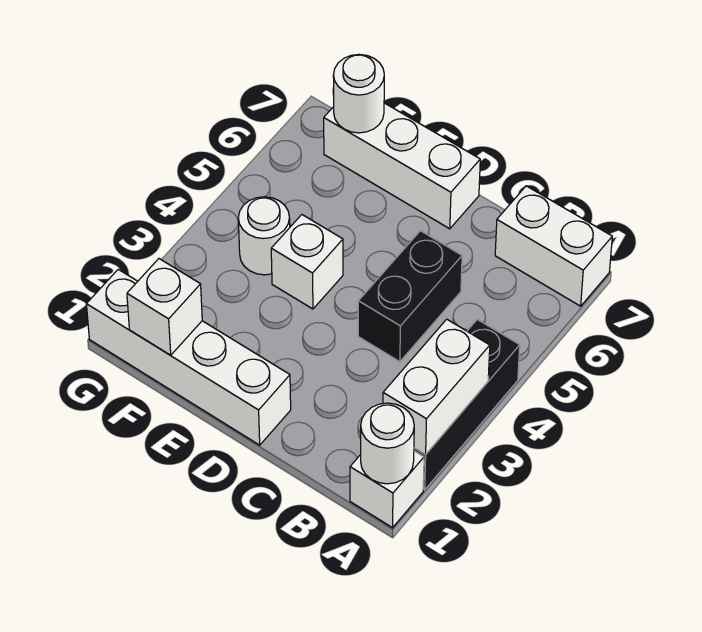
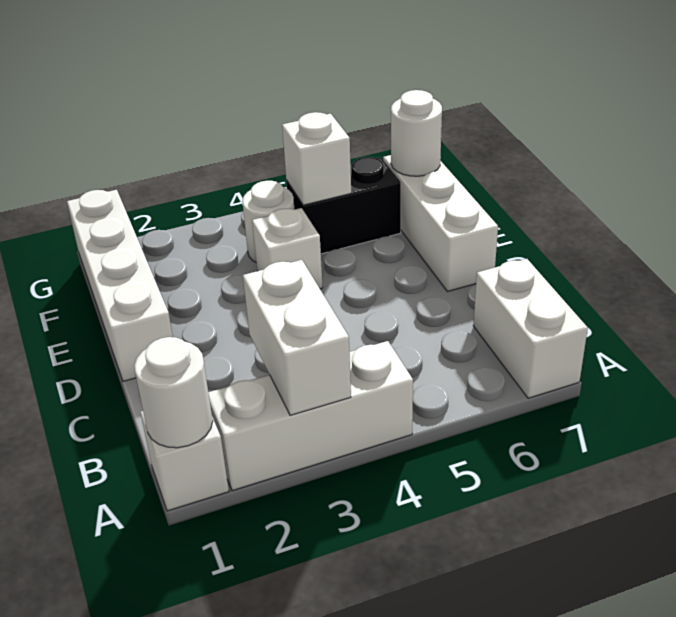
black brick A2:A4 level 1 -> white brick A2:A4 level 1
white brick A2:A3 level 2 -> white brick A3:B3 level 2
black brick C4:C5 level 1 -> black brick F5:F6 level 1
white brick F1 level 2 -> white brick F5 level 2

